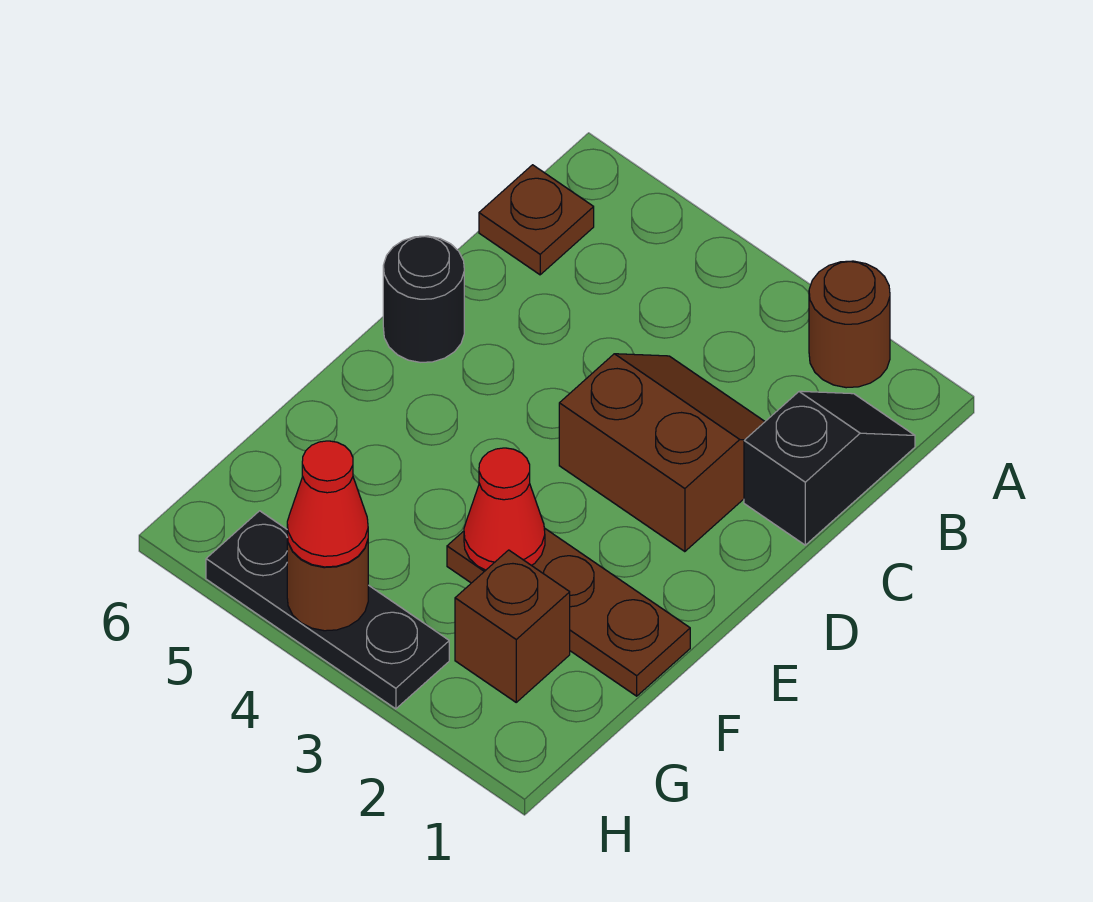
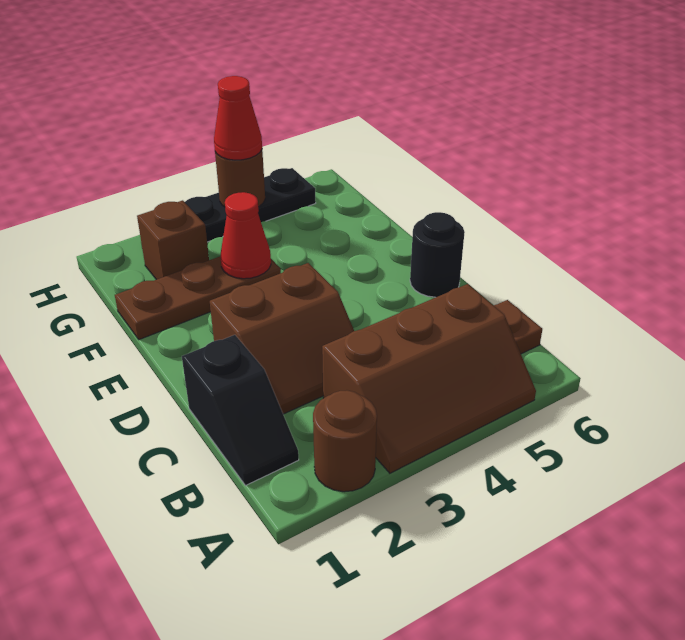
none -> brown slope A3:B5 level 1 top B

